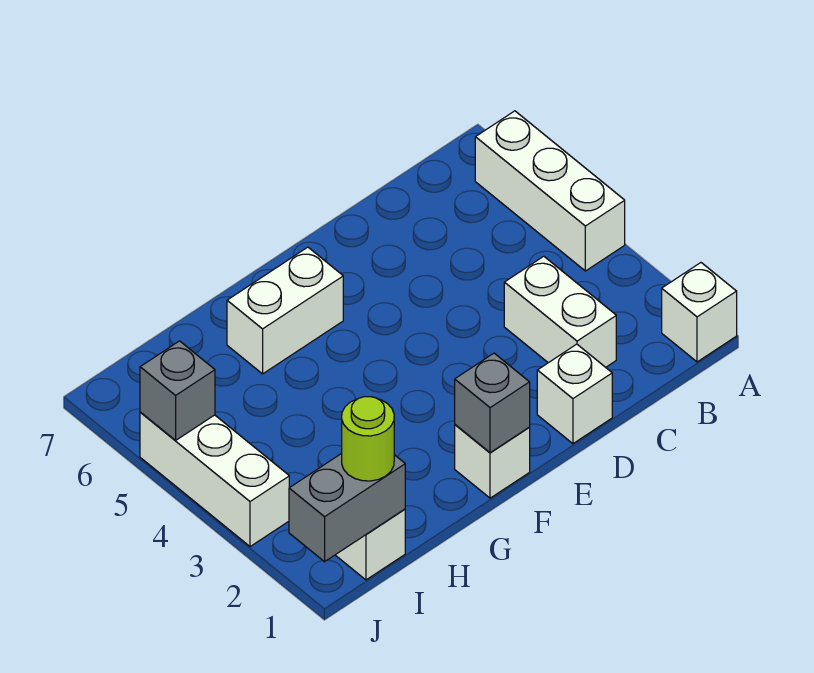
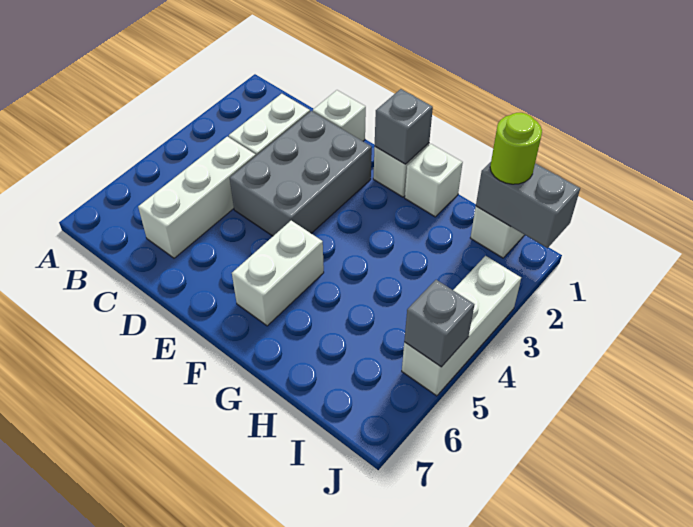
white brick A1 level 1 -> white brick G1 level 1
white brick A4:A6 level 1 -> white brick C4:C6 level 1
none -> grey brick D2:E4 level 1
white brick F6:G6 level 1 -> white brick F5:F6 level 1

